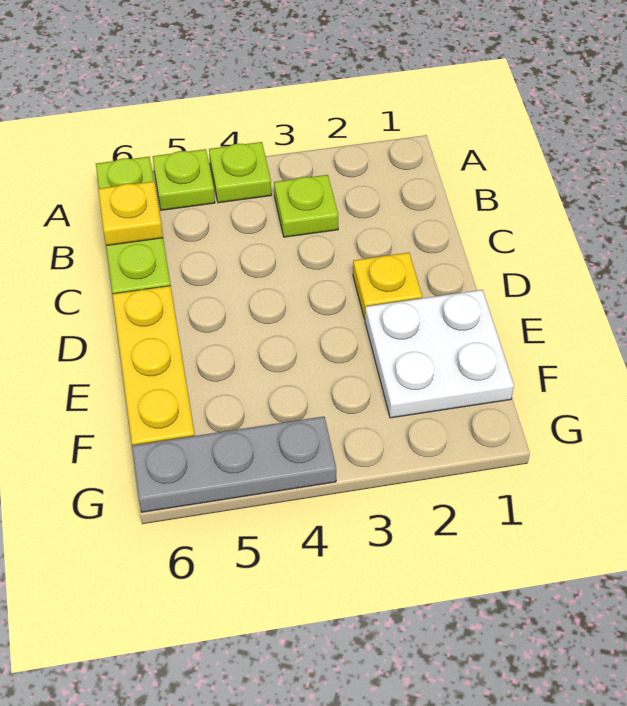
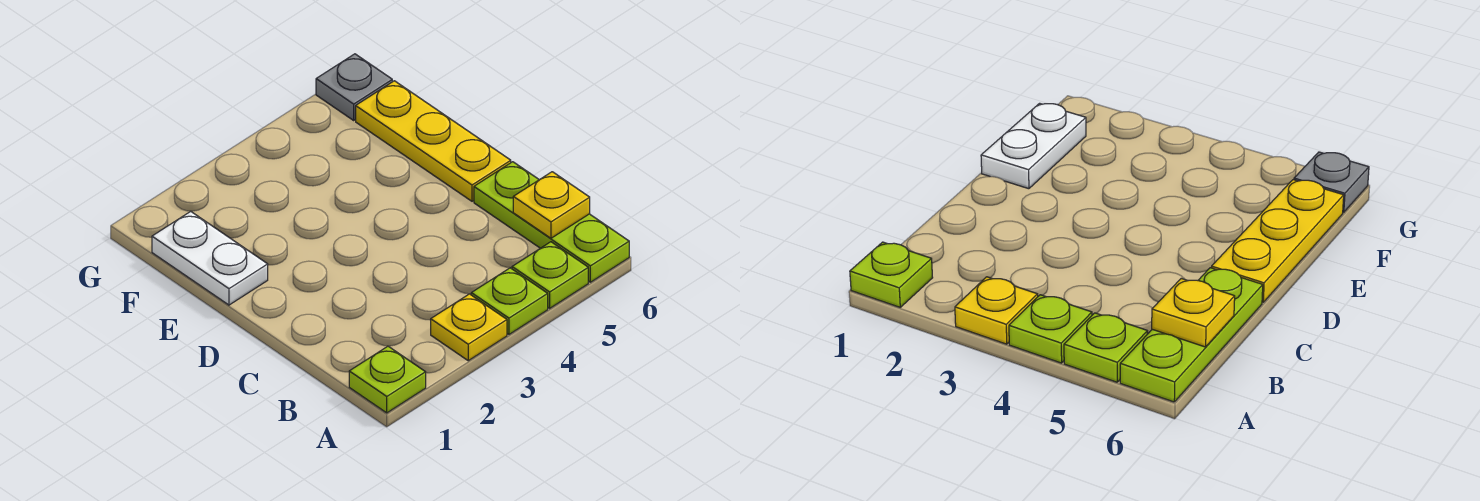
lime plate B3 level 1 -> lime plate A1 level 1
yellow plate D2 level 1 -> yellow plate A3 level 1
white plate E1:F2 level 1 -> white plate E1:F1 level 1
grey plate G4:G6 level 1 -> grey plate G6 level 1

